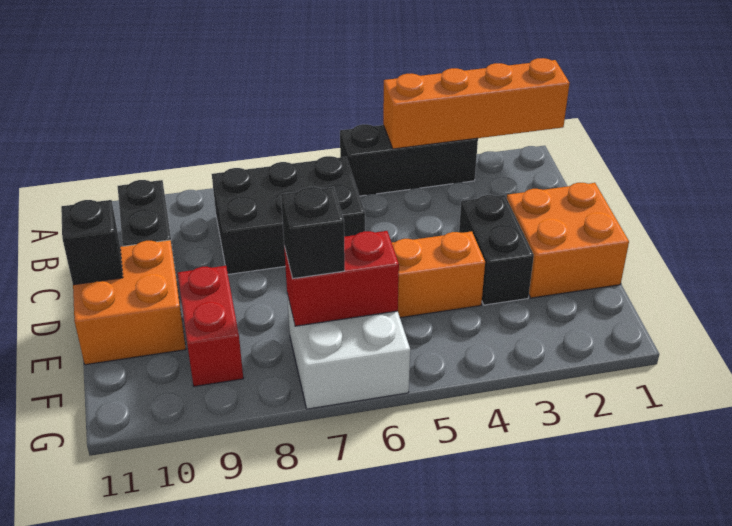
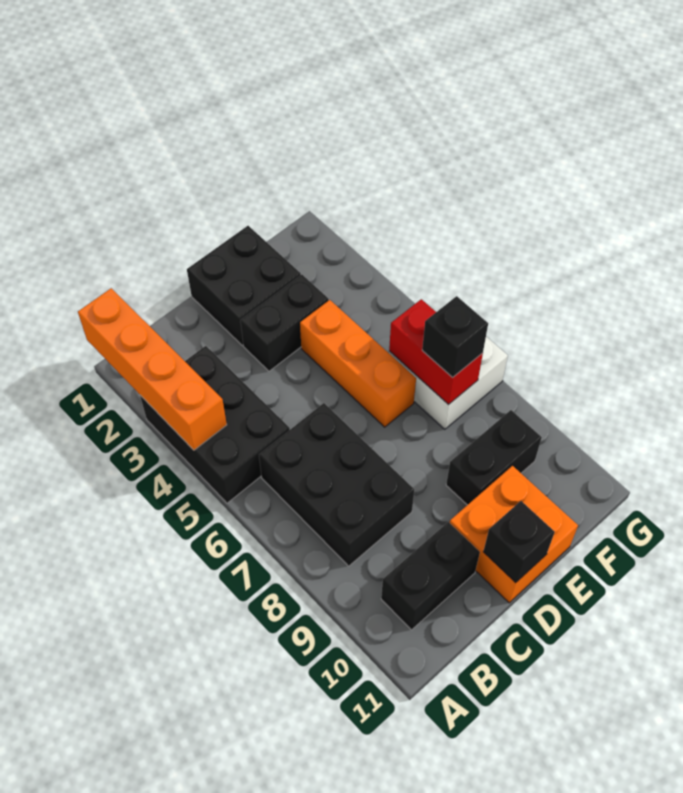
black brick A3:A5 level 1 -> black brick A3:B5 level 1
orange brick D1:E2 level 1 -> black brick D1:E2 level 1
red brick E9:F9 level 1 -> black brick E9:F9 level 1

